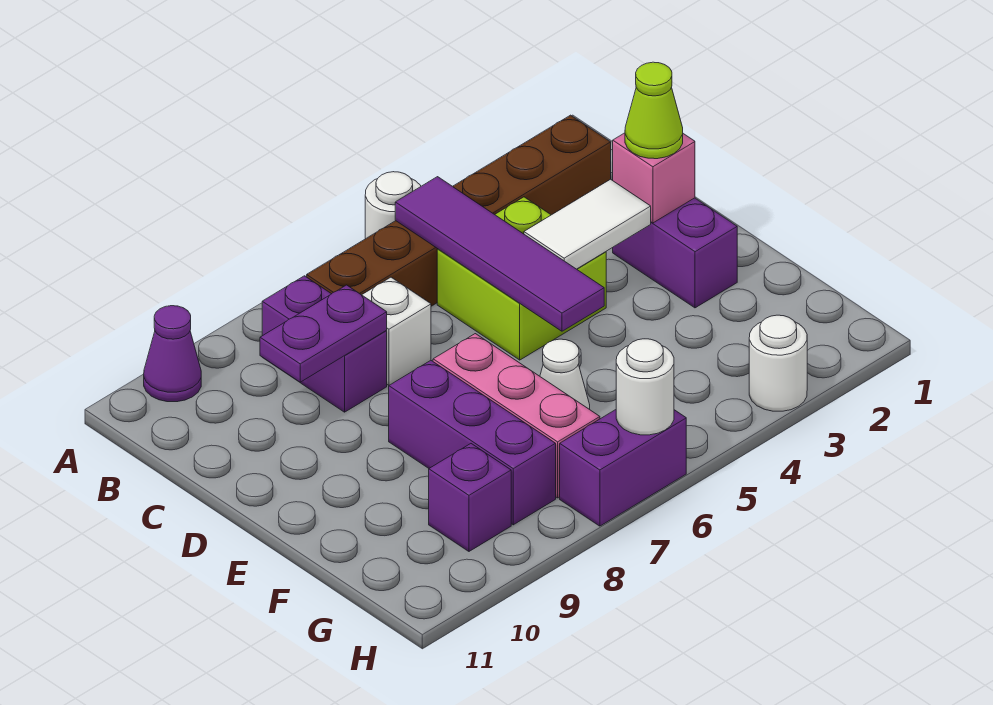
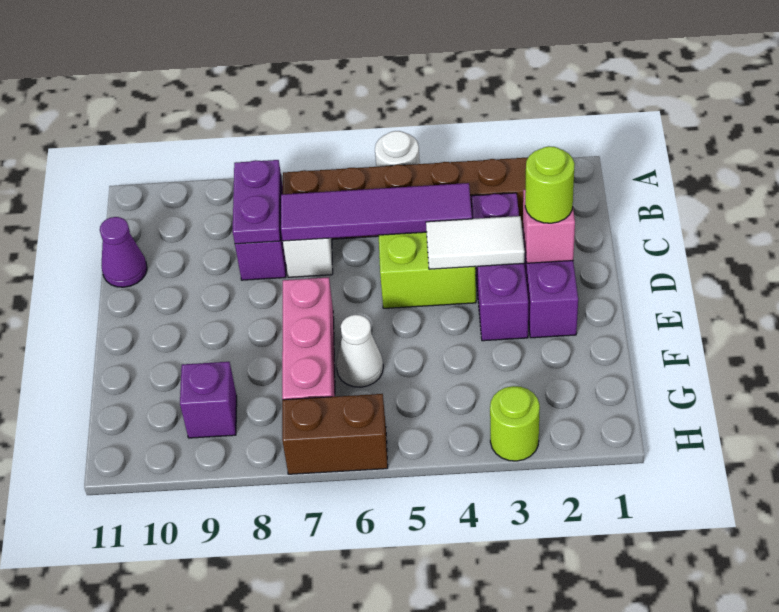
purple cone A10 level 1 -> purple cone C11 level 1
purple tile B5:E5 level 2 -> purple tile C4:C7 level 2
purple plate C8:C9 level 2 -> purple plate B8:C8 level 2
lime cone D2 level 3 -> lime round brick D2 level 3
purple brick E8:G8 level 1 -> purple brick C3:E3 level 1
white round brick H3 level 1 -> lime round brick H3 level 1
purple brick H6:H7 level 1 -> brown brick H6:H7 level 1
white round brick H6 level 2 -> none

